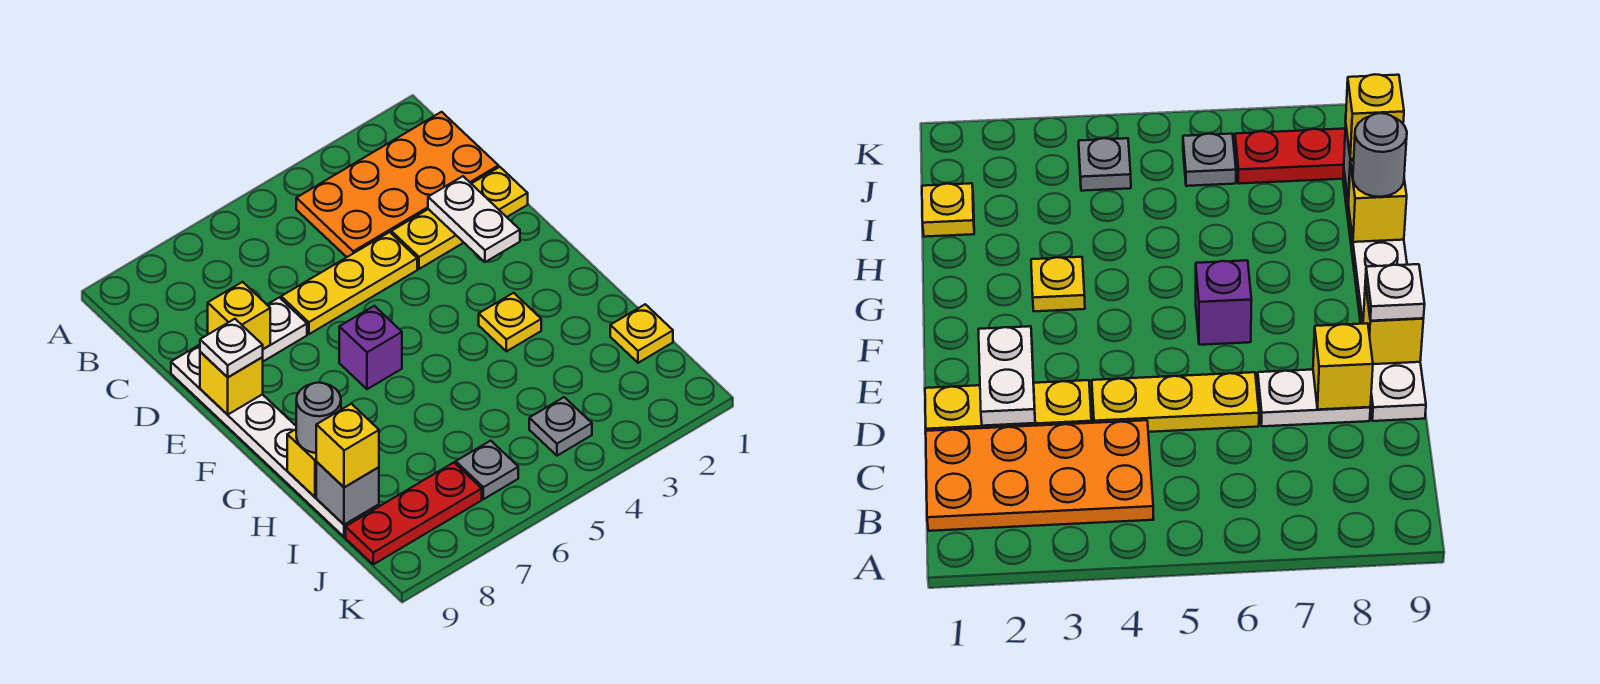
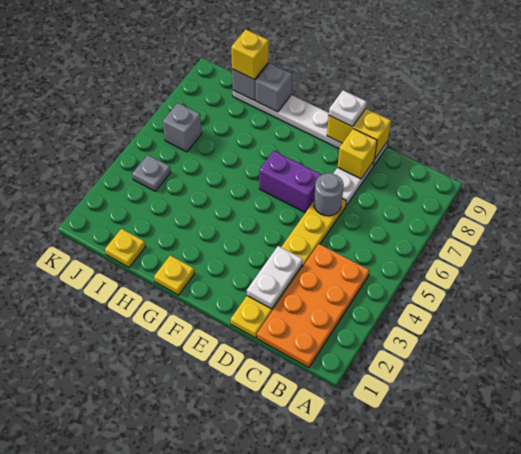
white plate D2:E2 level 2 -> white plate D2:D3 level 2
yellow brick E9 level 2 -> yellow brick D9:E9 level 2
purple brick F6 level 1 -> purple brick E6:F6 level 1
yellow plate G3 level 1 -> yellow plate G1 level 1
yellow brick H9 level 2 -> grey brick H9 level 2
grey round brick H9 level 3 -> grey round brick D6 level 2
grey plate J6 level 1 -> grey brick J6 level 1
red plate J7:J9 level 1 -> none

